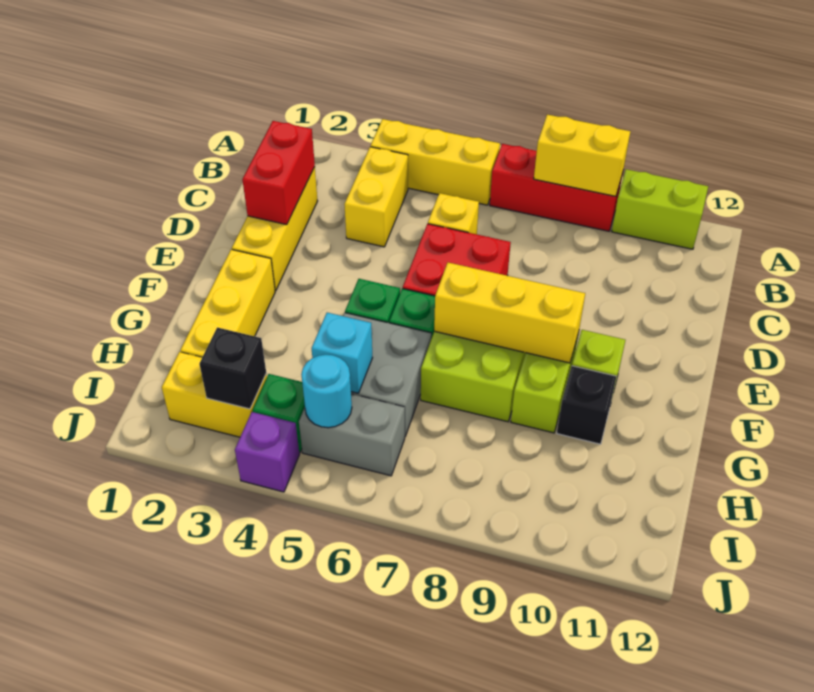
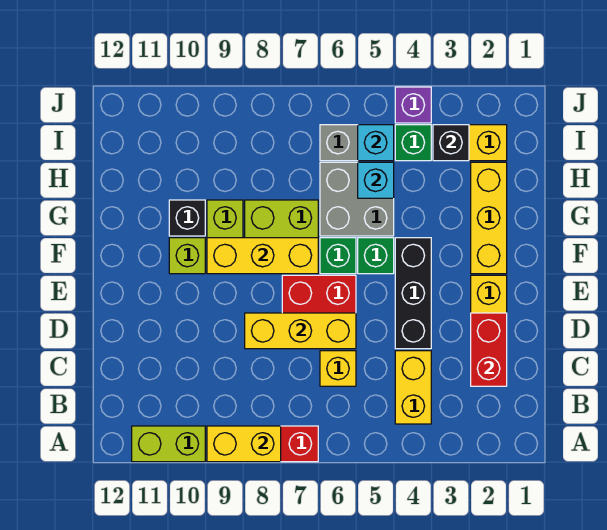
yellow brick A4:A6 level 1 -> yellow brick D6:D8 level 2
none -> black brick D4:F4 level 1
cyan round brick I5 level 2 -> cyan brick I5 level 2

